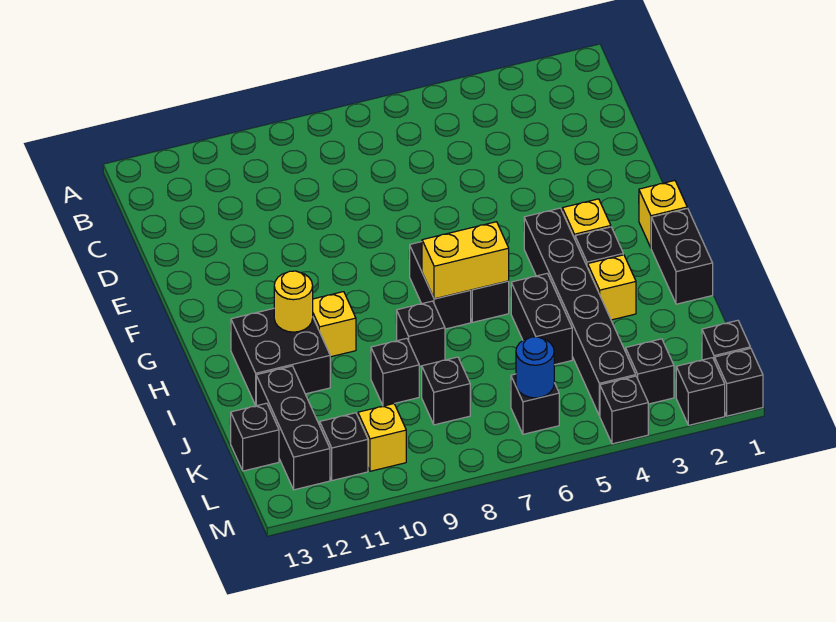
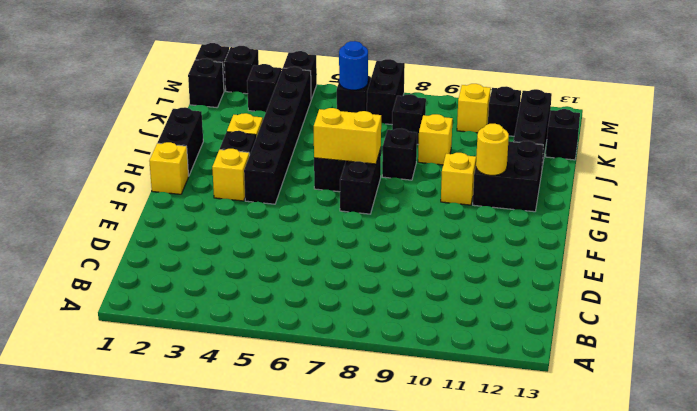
black brick I5:J5 level 1 -> black brick L7:M7 level 1
black brick J9 level 1 -> yellow brick J9 level 1

